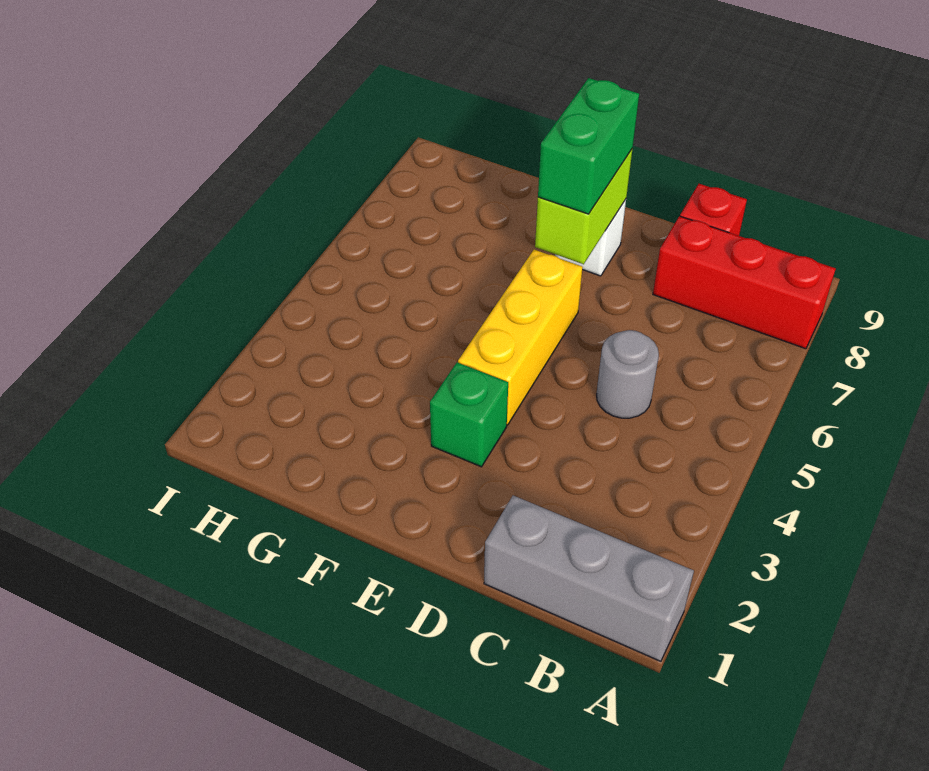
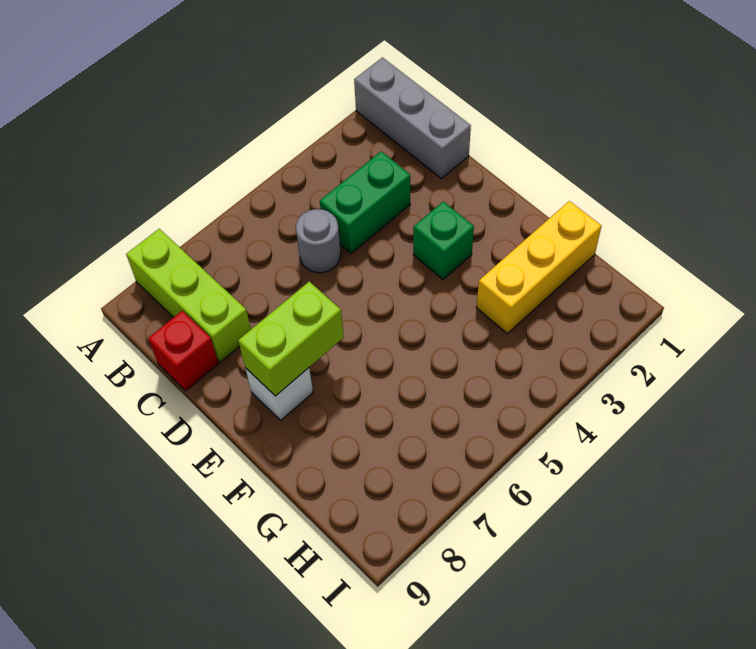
red brick A8:C8 level 1 -> lime brick A8:C8 level 1
yellow brick E4:E6 level 1 -> yellow brick G1:G3 level 1
green brick E7:E8 level 3 -> green brick C3:C4 level 1

